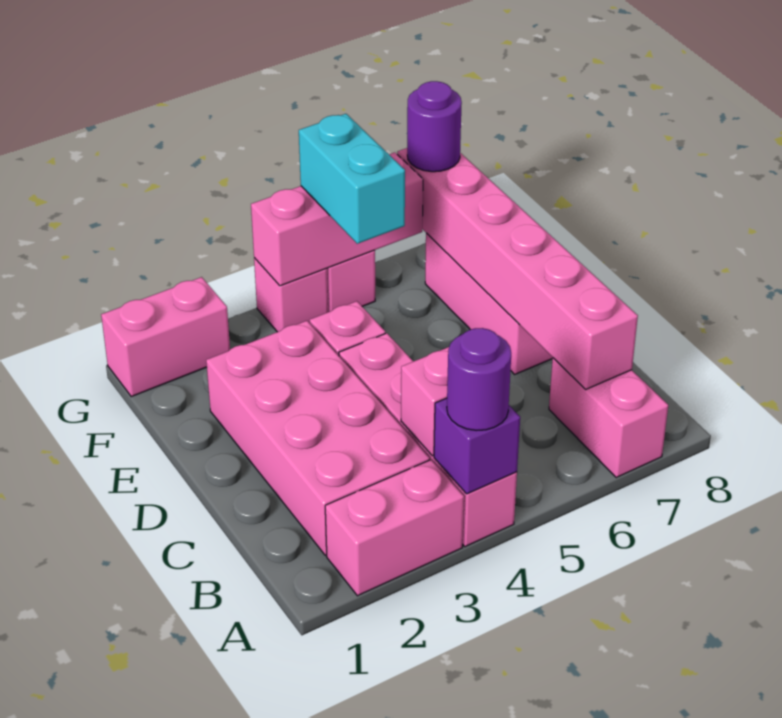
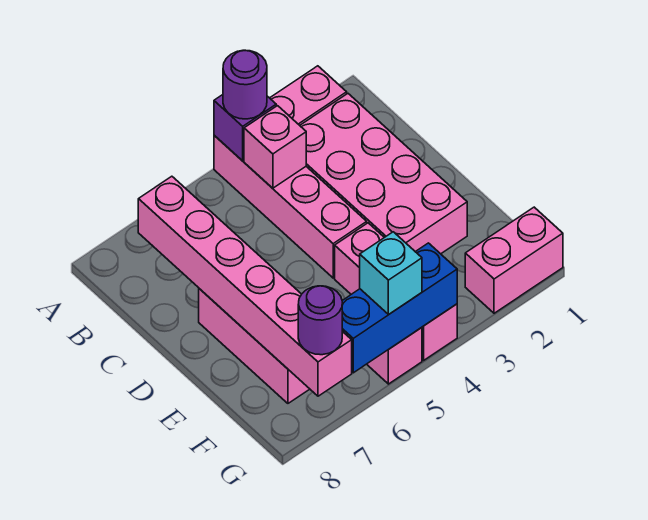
pink brick A7:B7 level 1 -> none
cyan brick F5:G5 level 3 -> cyan brick G5 level 3
pink brick G4:G6 level 2 -> blue brick G4:G6 level 2

